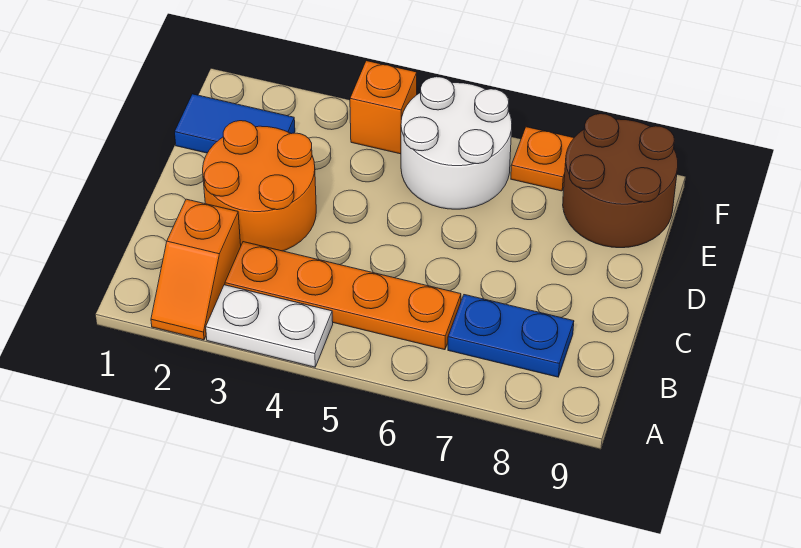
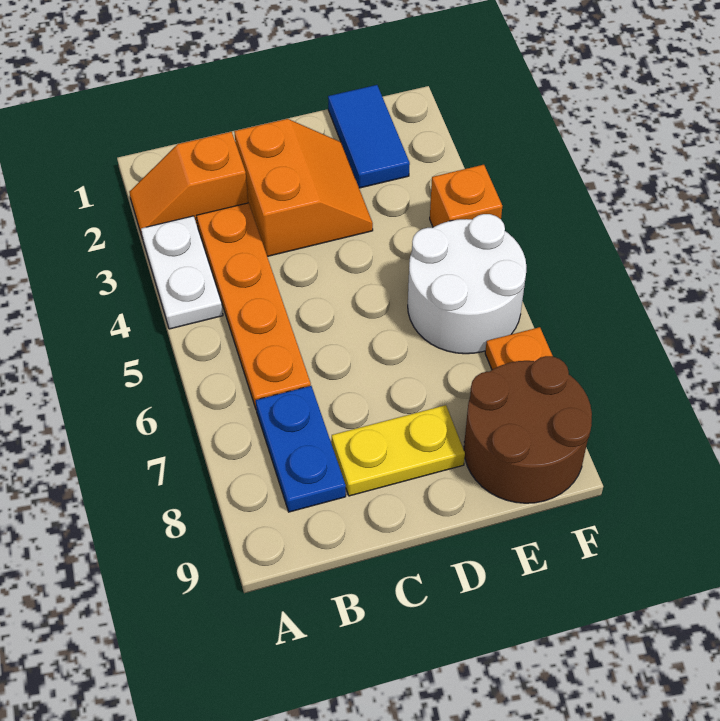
orange round brick C2:D3 level 1 -> orange slope C2:D3 level 1 top C
none -> yellow plate C8:D8 level 1

